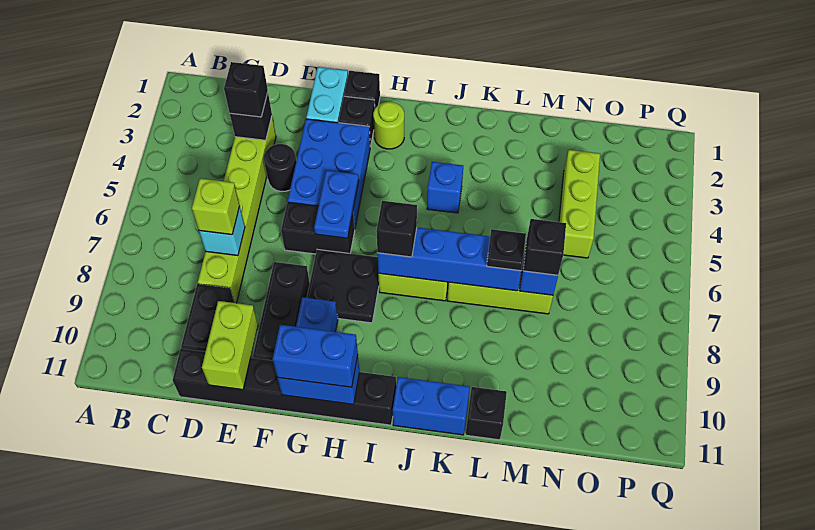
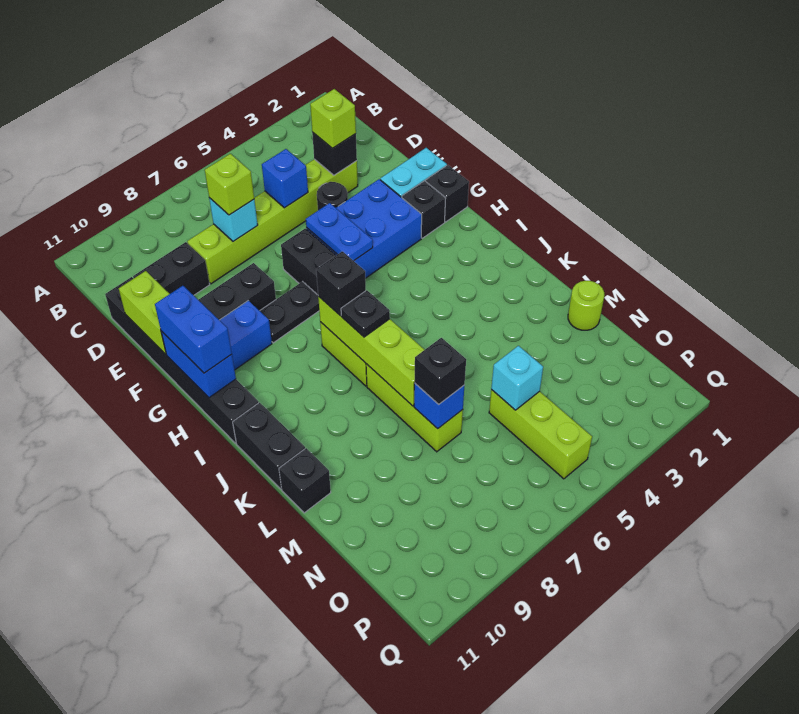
black brick D3 level 3 -> lime brick D3 level 3
lime brick E10:E11 level 2 -> lime brick E11:F11 level 2
blue plate G5:G6 level 2 -> blue plate F5:G5 level 2
black plate G7:H8 level 1 -> black plate G7:G8 level 1
lime round brick H2 level 1 -> lime round brick M1 level 1
blue brick I7:L7 level 2 -> lime brick I7:L7 level 2
blue brick J4 level 1 -> blue brick D5 level 2
blue brick J11:K11 level 1 -> black brick J11:K11 level 1
black plate L7 level 3 -> black plate J7 level 3
lime brick N3:N5 level 1 -> lime brick N5:P5 level 1
none -> cyan brick N5 level 2

